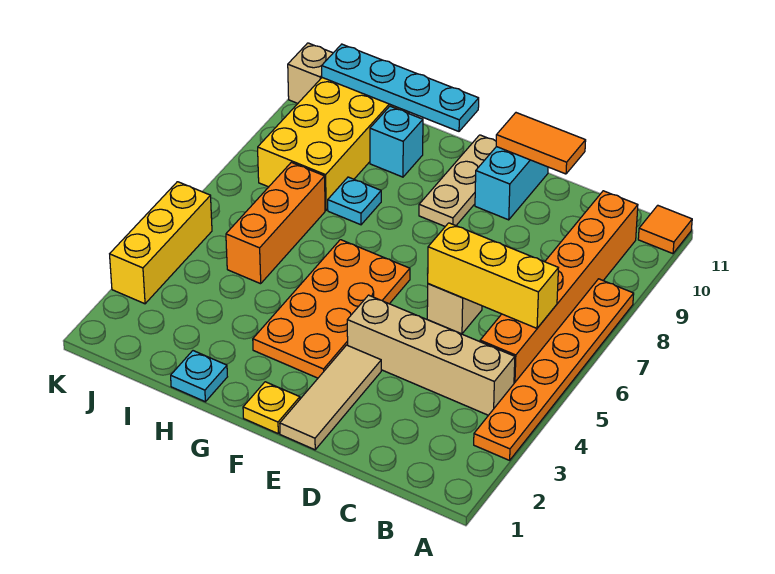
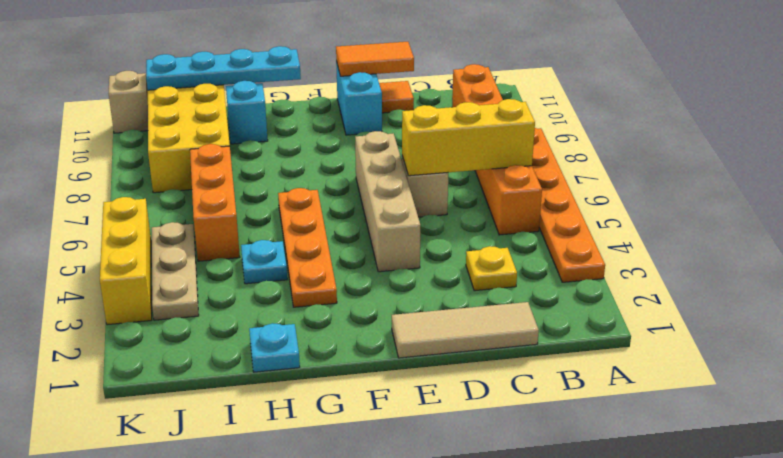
orange tile A11 level 1 -> orange tile D11 level 1
tan brick B4:E4 level 1 -> tan brick E4:E7 level 1
tan tile E1:E3 level 1 -> tan tile C1:E1 level 1
yellow plate F1 level 1 -> yellow plate C3 level 1
orange plate F3:G6 level 1 -> orange plate G3:G6 level 1
tan plate F9:F11 level 1 -> tan plate J3:J5 level 1
cyan plate H8 level 1 -> cyan plate H4 level 1

